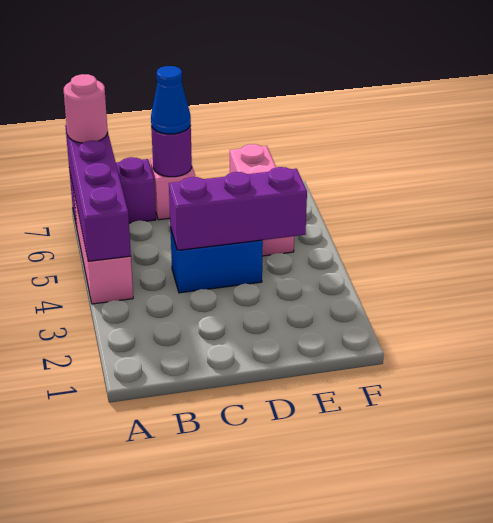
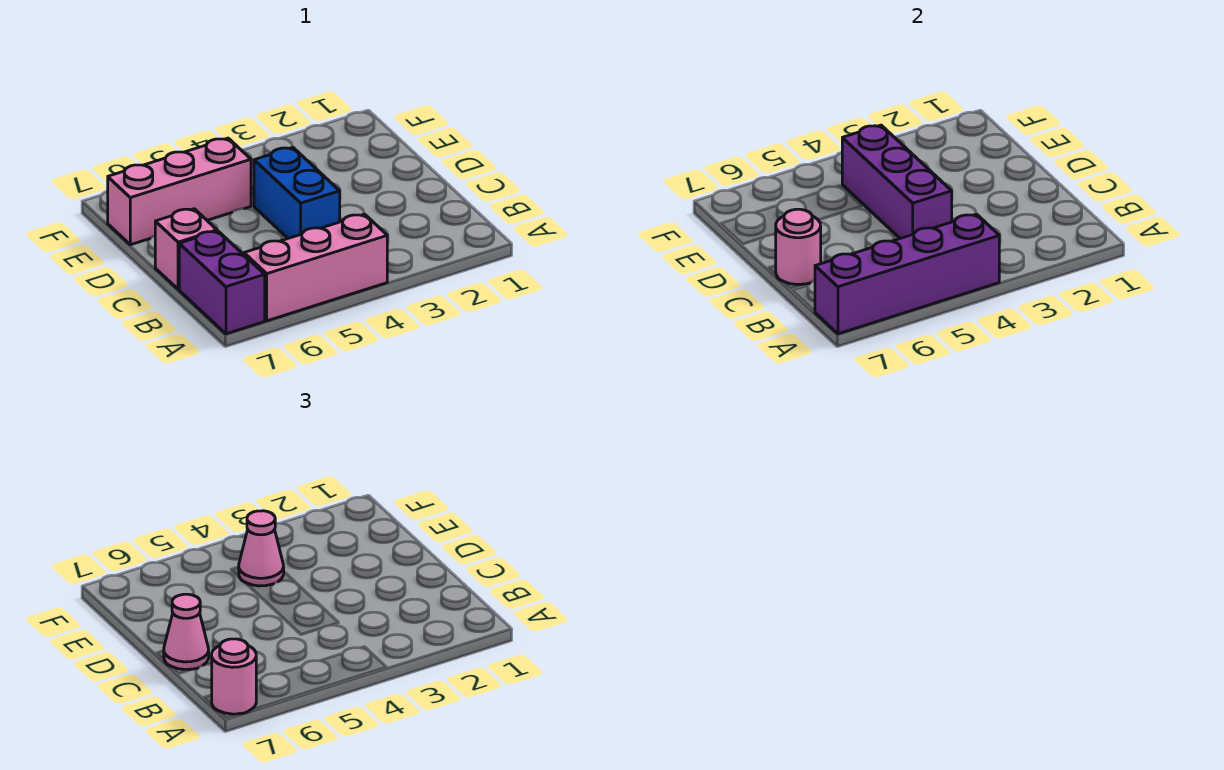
purple round brick C7 level 2 -> pink round brick C7 level 2
blue cone C7 level 3 -> pink cone C7 level 3
none -> pink cone E4 level 3

